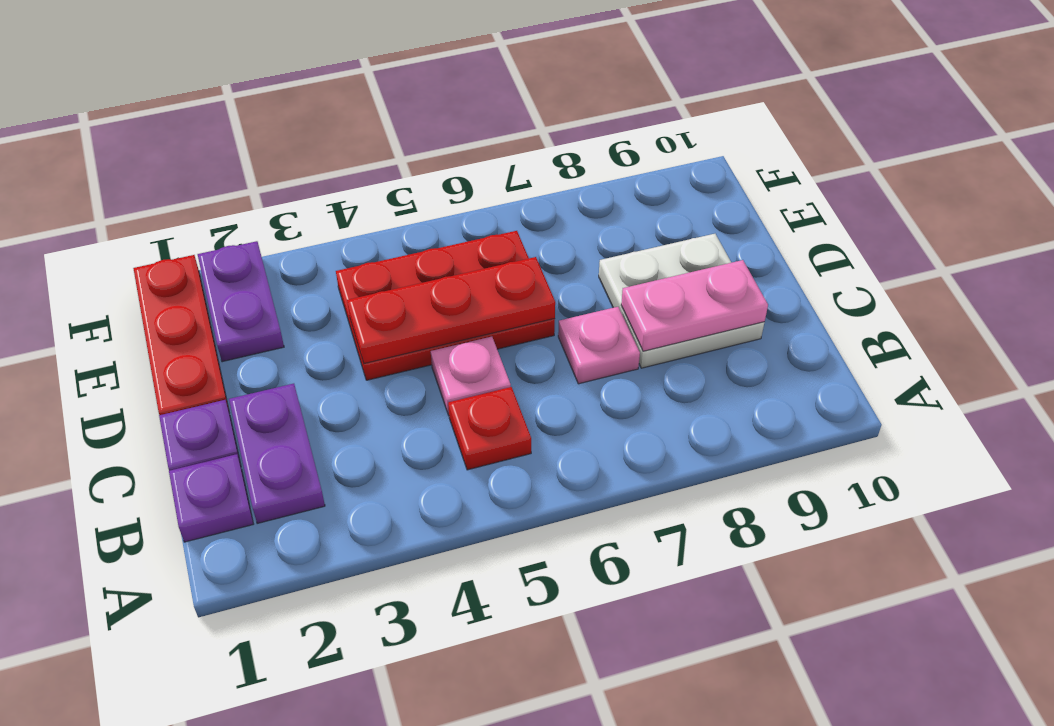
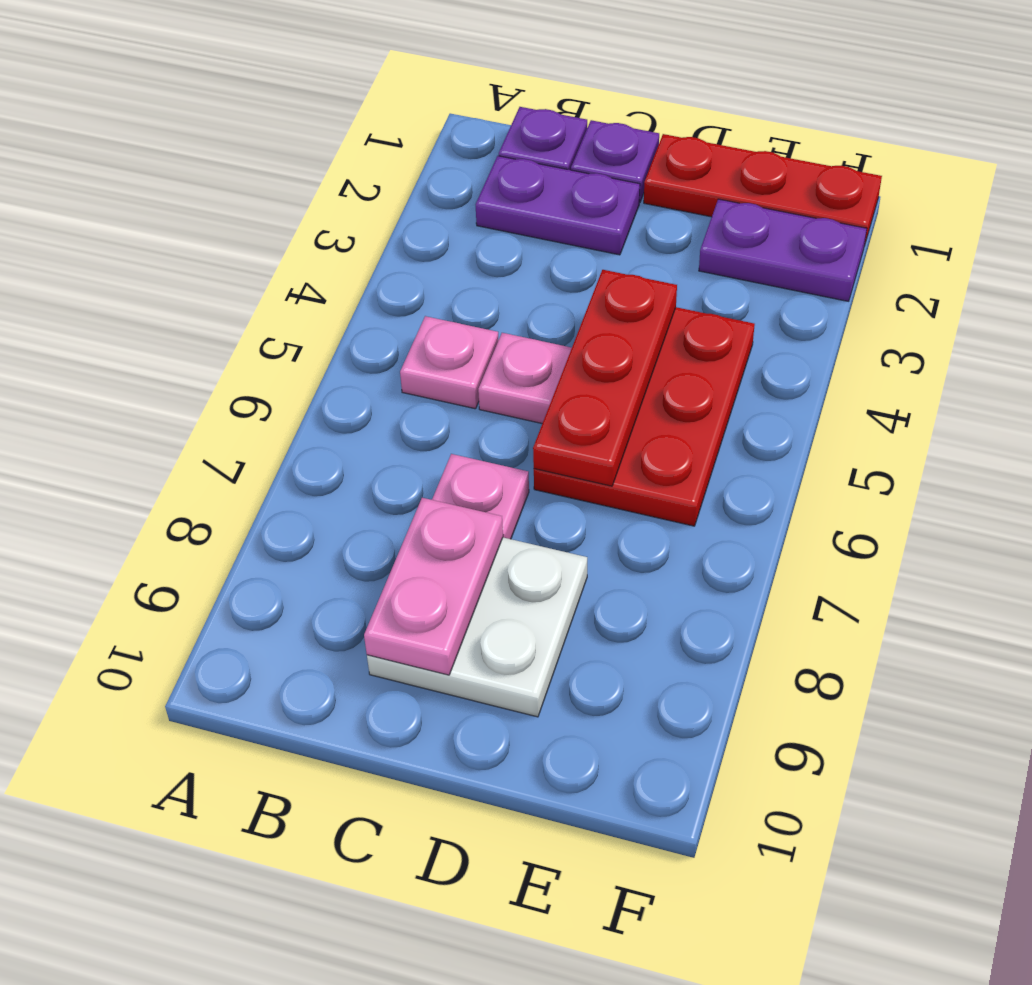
red plate B5 level 1 -> pink plate B5 level 1

